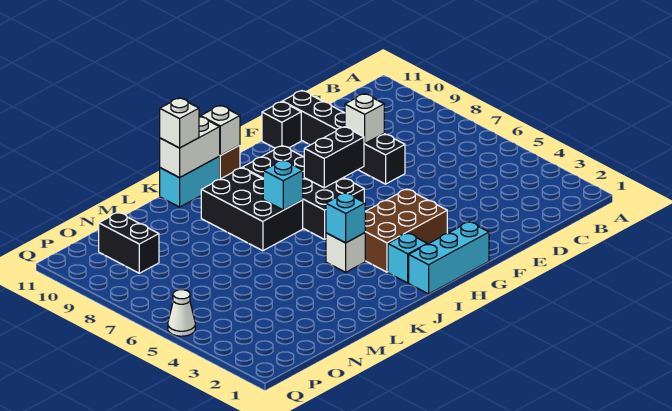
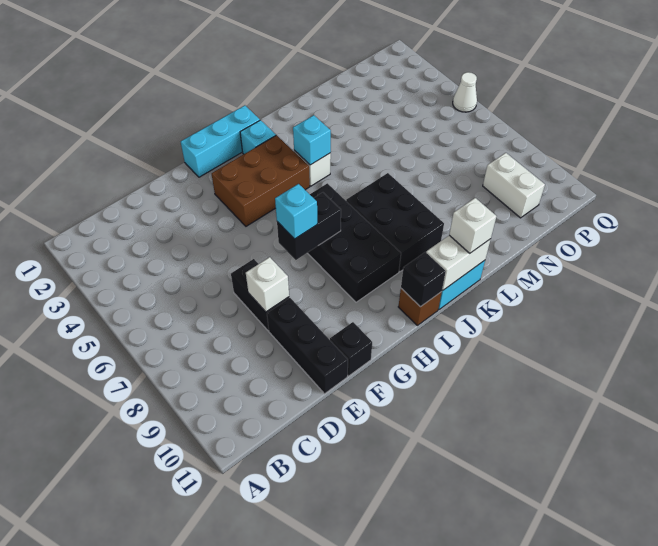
white brick I11 level 2 -> black brick I11 level 2
cyan brick J7 level 2 -> cyan brick G7 level 3
black brick O9:O10 level 1 -> white brick O9:O10 level 1

